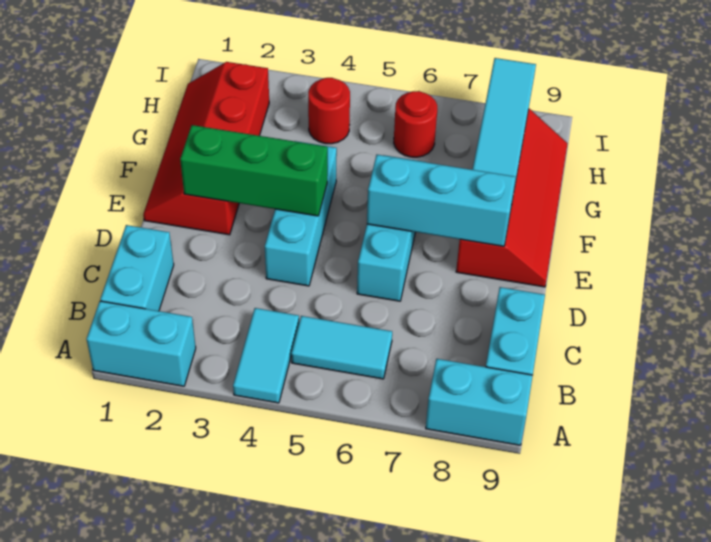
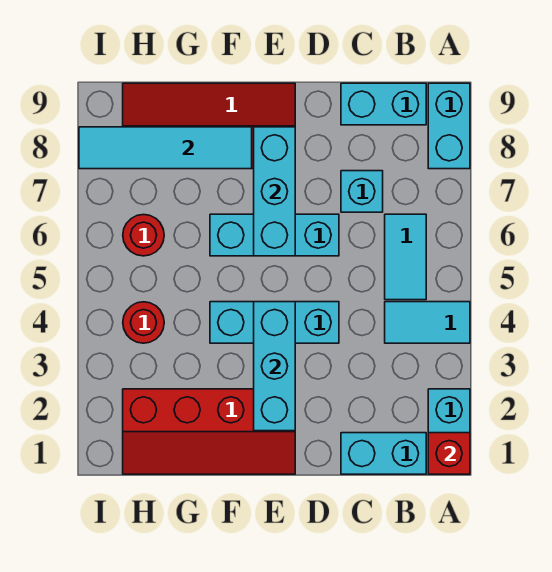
none -> red brick A1 level 2
none -> cyan brick C7 level 1
green brick E2:E4 level 2 -> cyan brick E2:E4 level 2

